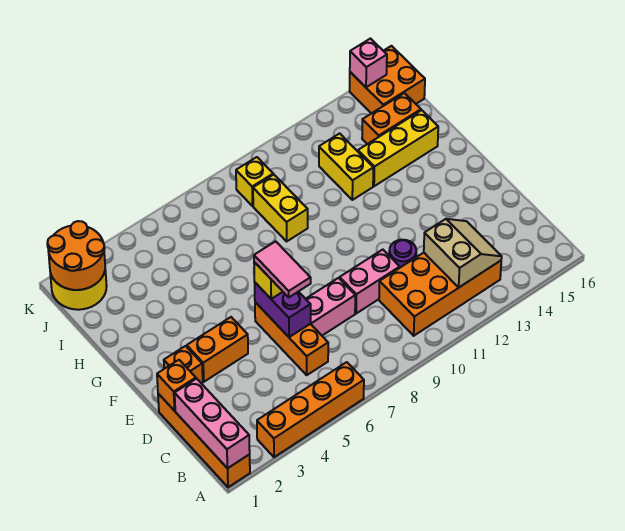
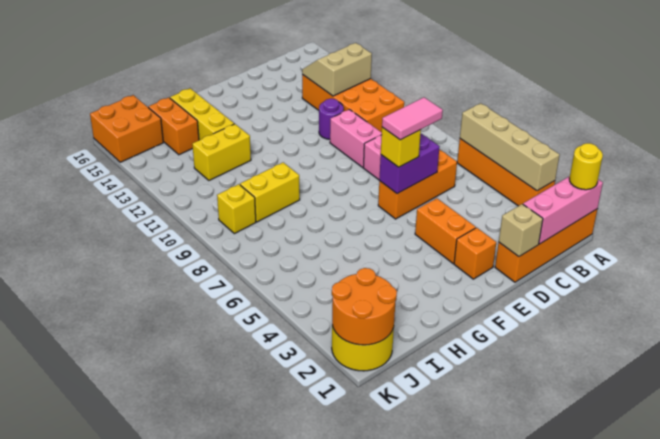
none -> yellow round brick A1 level 3
none -> tan brick A3:A6 level 2
orange brick D1 level 2 -> tan brick D1 level 2
pink brick K15 level 2 -> none

